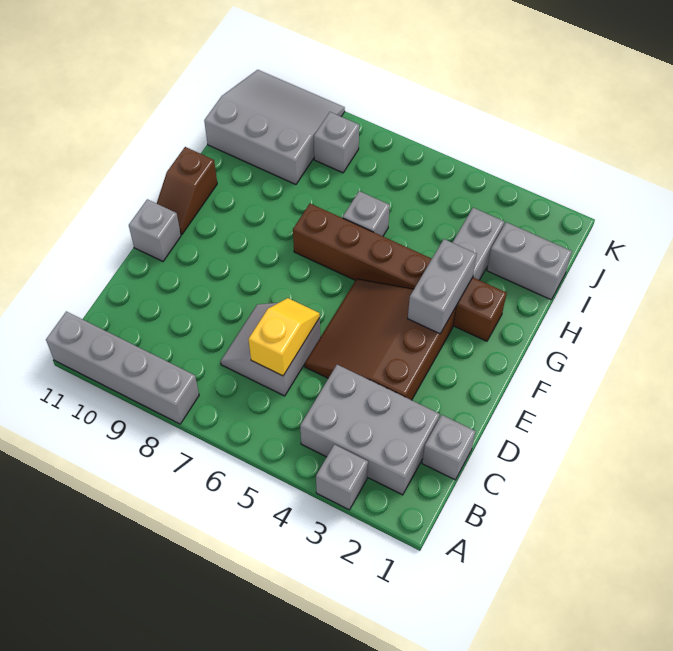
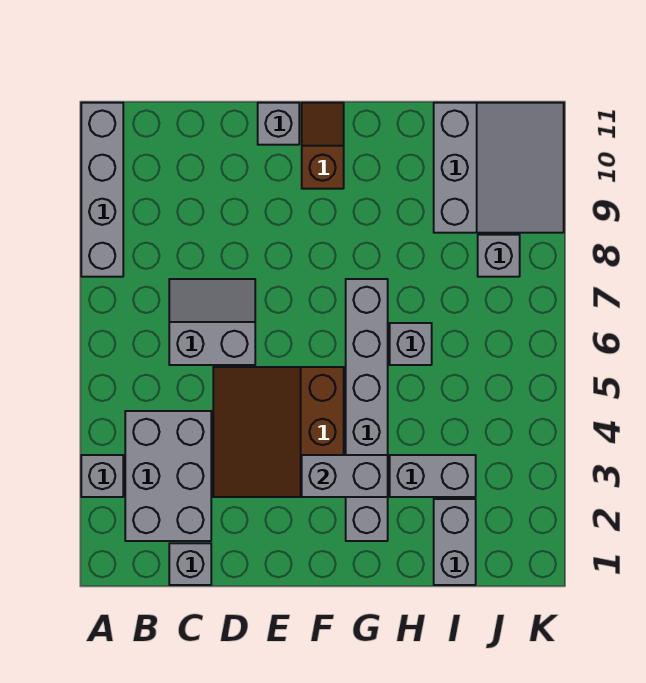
yellow slope C6:D6 level 2 top C -> none
brown slope D3:F5 level 1 top 3 -> brown slope D3:F5 level 1 top F
brown slope F11:G11 level 1 top G -> brown slope F10:F11 level 1 top 10
brown brick G2:G7 level 1 -> grey brick G2:G7 level 1

